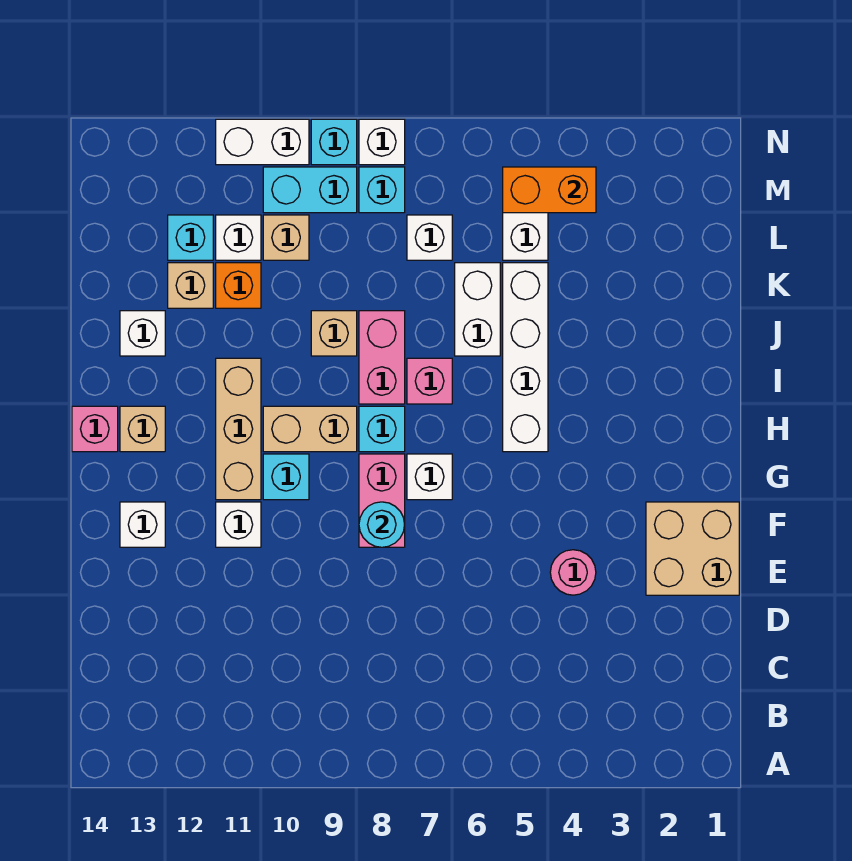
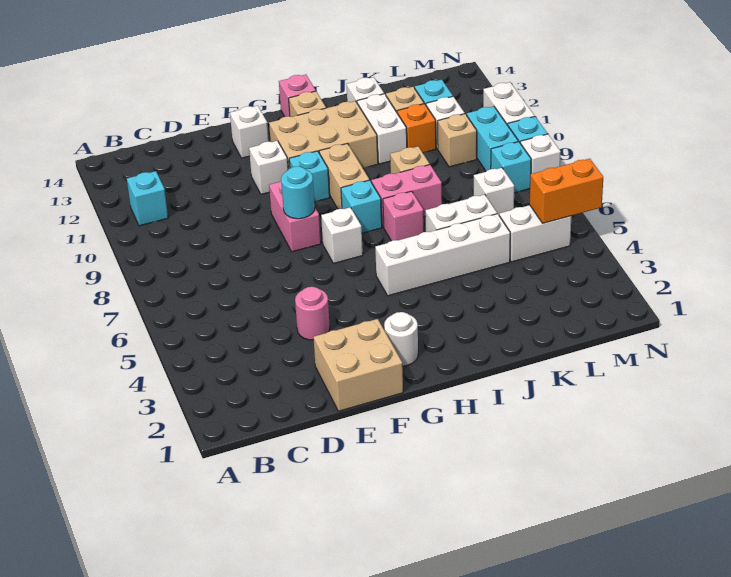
none -> cyan brick B11 level 1
pink brick F8:G8 level 1 -> pink brick F8:F9 level 1
none -> white round brick G2 level 1
tan brick G11:I11 level 1 -> tan brick G11:I12 level 1
none -> white brick J11:J12 level 1
orange brick M4:M5 level 2 -> orange brick M5:N5 level 2

